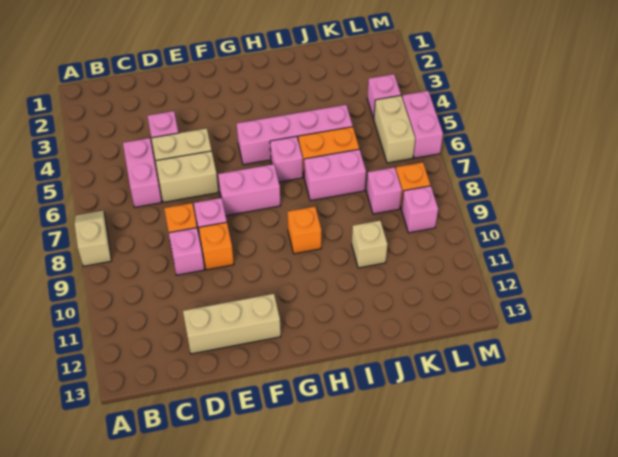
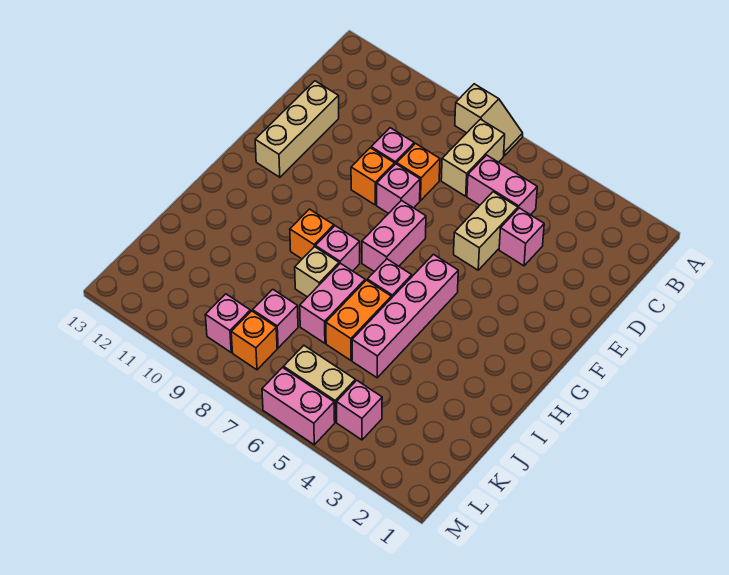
tan brick D6:E6 level 1 -> tan brick B7:C7 level 1
none -> pink brick H8 level 1
tan brick J10 level 1 -> tan brick I8 level 1

